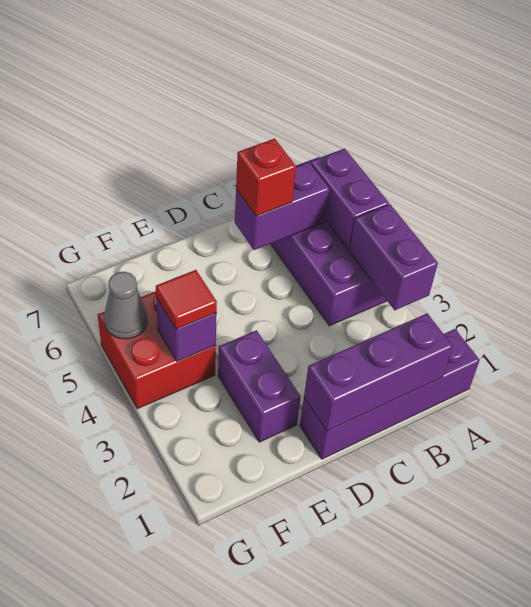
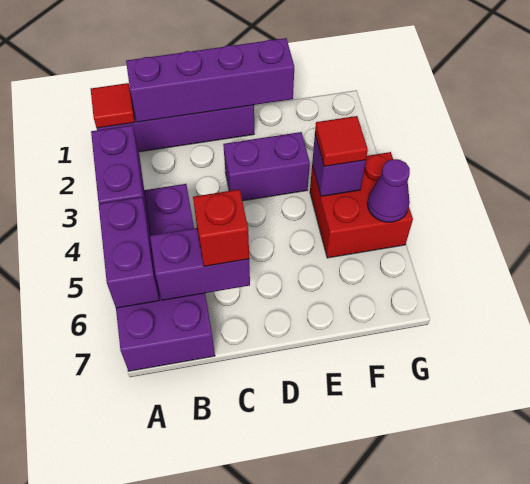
none -> red tile A1 level 2
purple brick B1:D1 level 2 -> purple brick B1:E1 level 2
purple brick E2:E3 level 1 -> purple brick D3:E3 level 1
grey cone G5 level 2 -> purple cone G5 level 2

